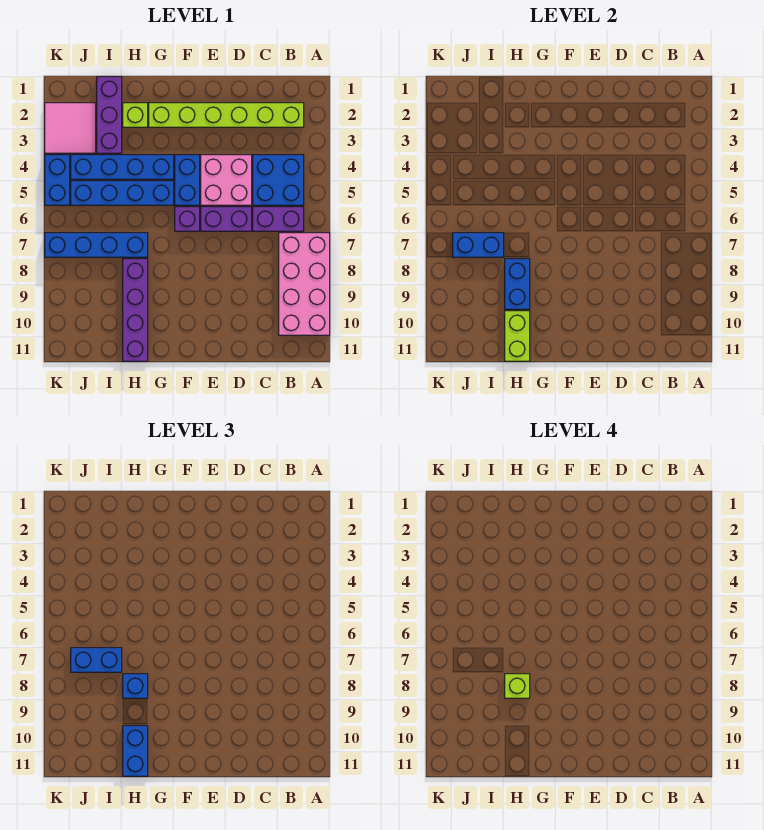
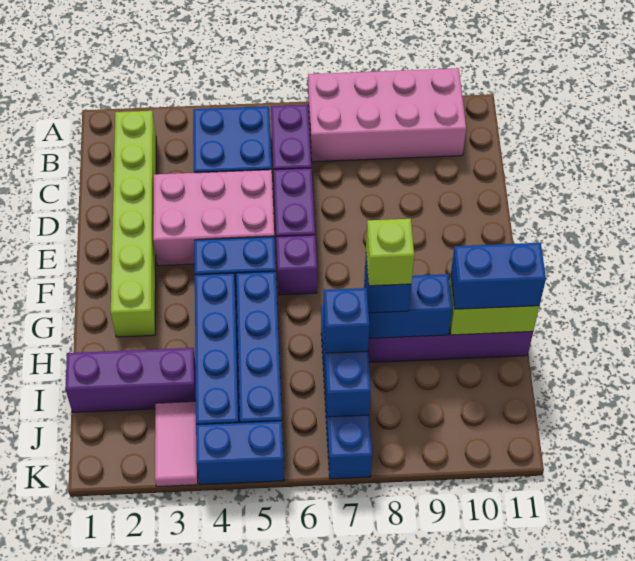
pink brick D4:E5 level 1 -> pink brick D3:E5 level 1
lime brick H2 level 1 -> none
blue brick I7:J7 level 3 -> blue brick I7 level 3
pink tile J2:K3 level 1 -> pink tile J3:K3 level 1

